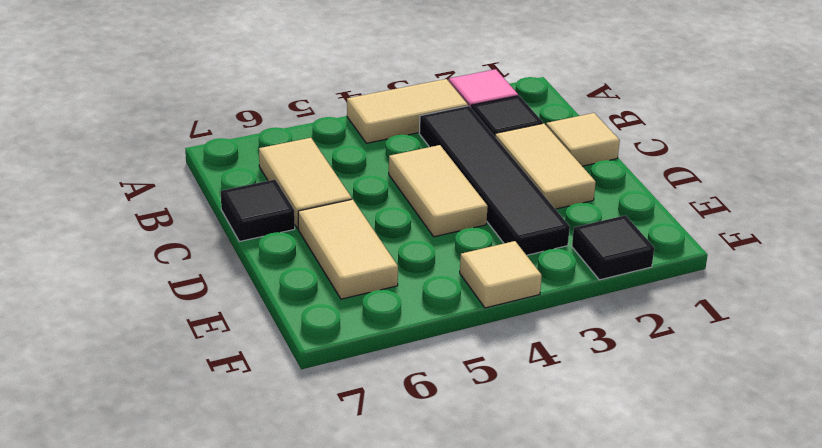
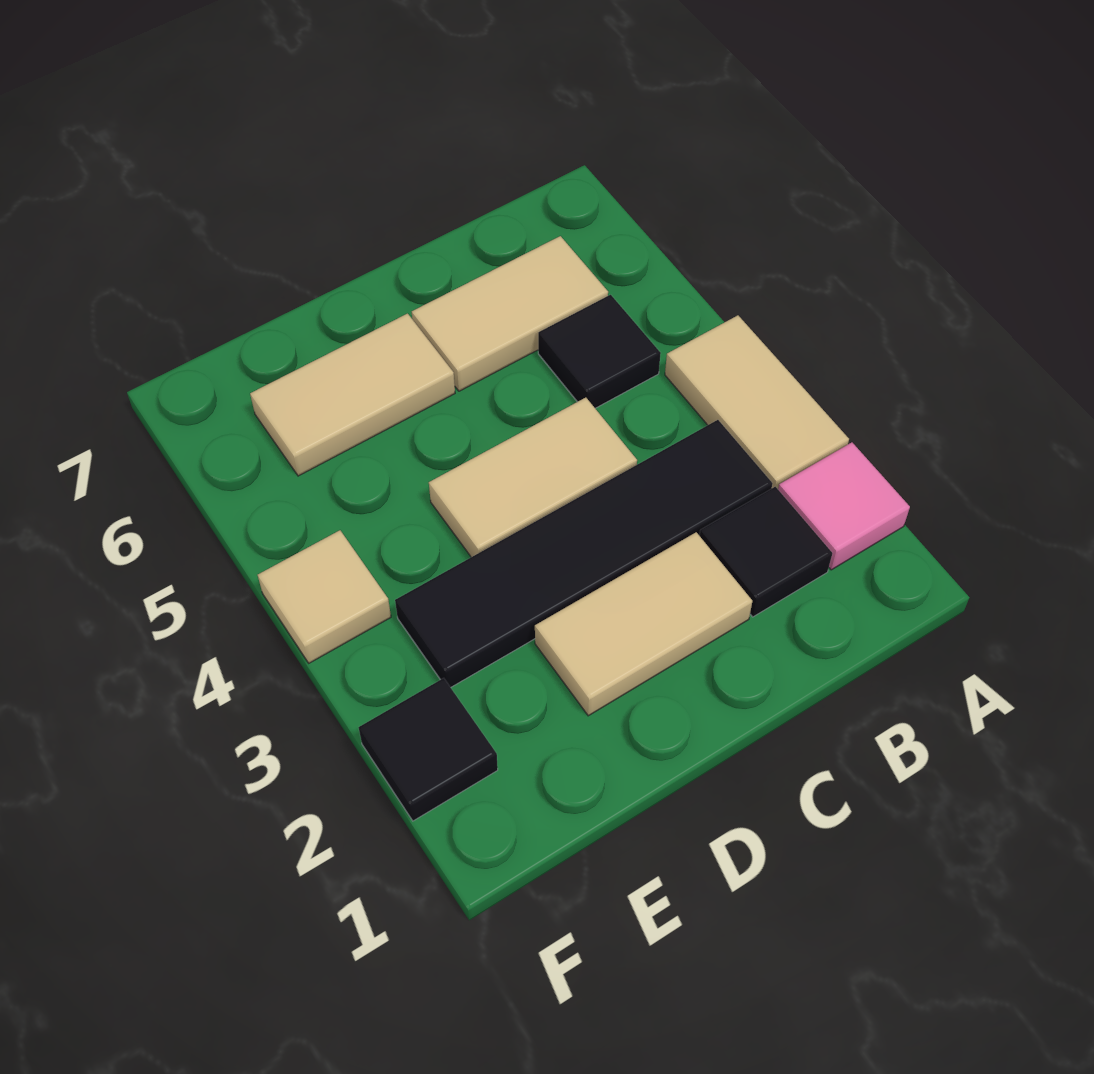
tan tile C1 level 1 -> none
black tile C7 level 1 -> black tile B5 level 1

